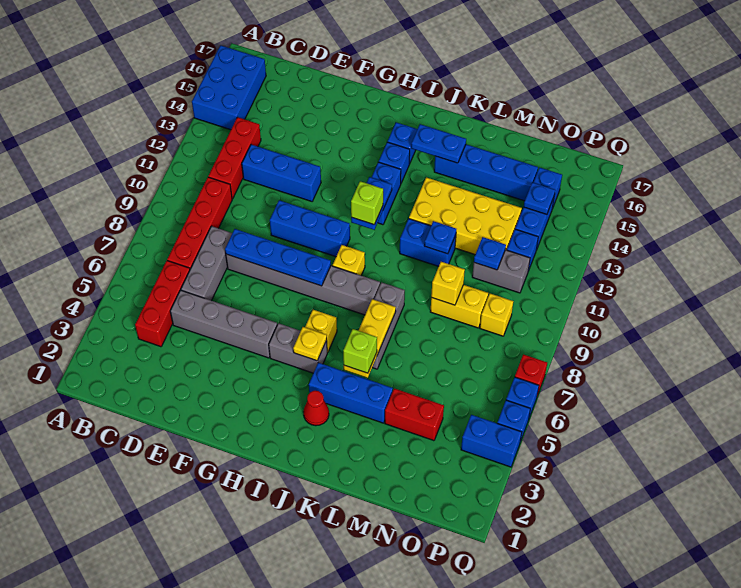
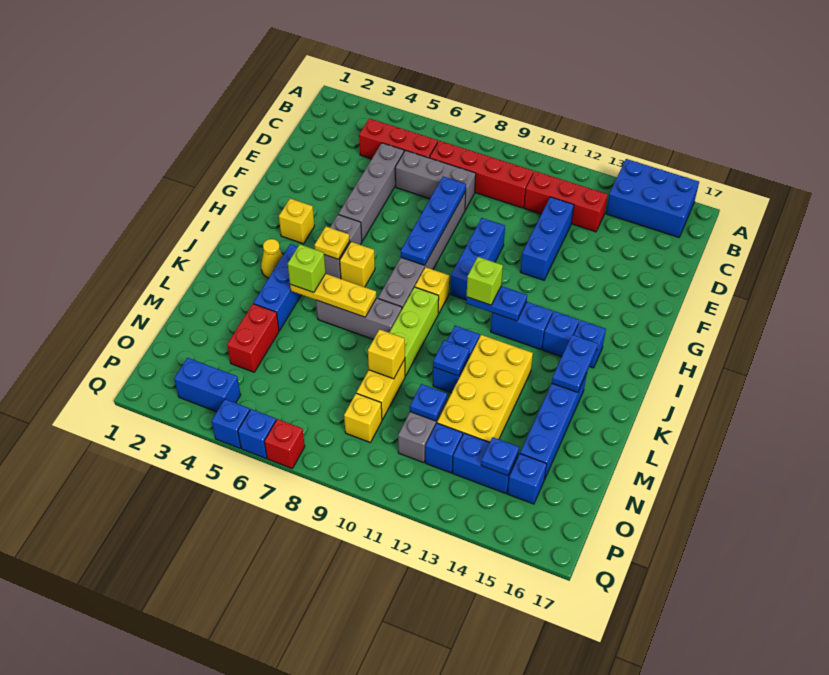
none -> yellow brick H3 level 1
red cone J3 level 1 -> yellow cone J3 level 1
none -> lime brick J9:L9 level 1
blue brick P4:Q4 level 1 -> blue brick P3:P4 level 1

